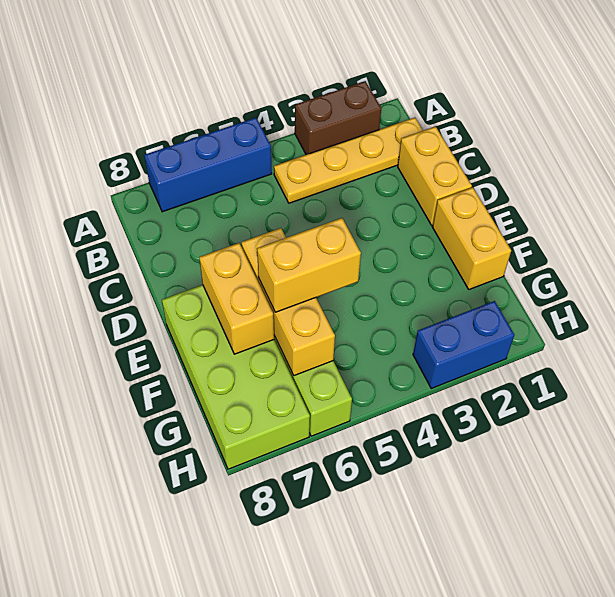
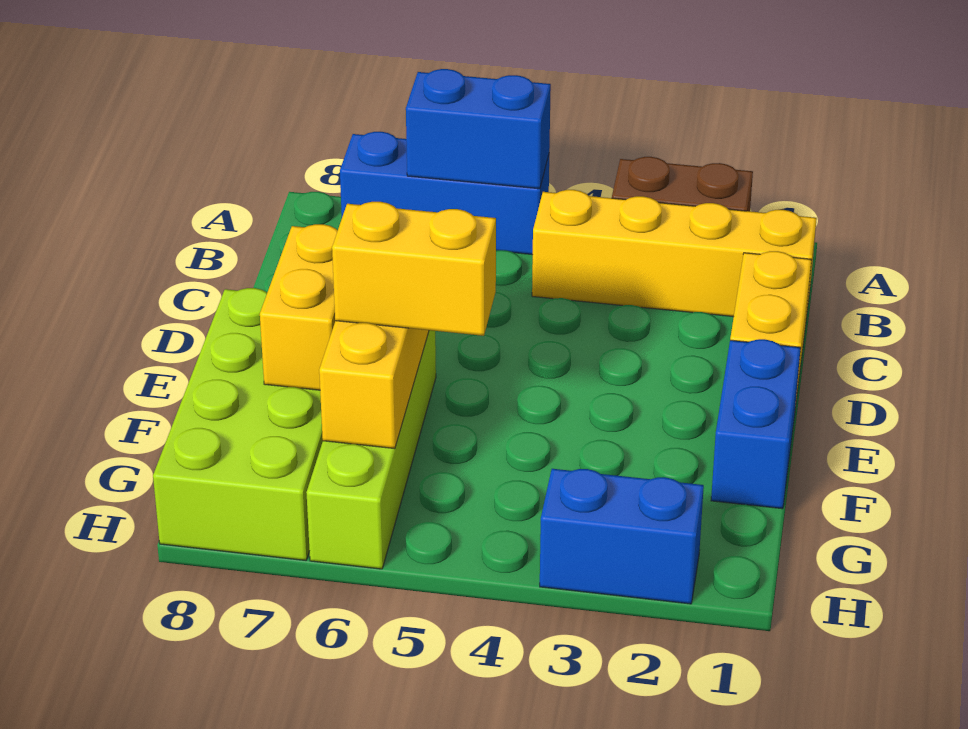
none -> blue brick A5:A6 level 2
yellow plate B1:B4 level 1 -> yellow brick B1:B4 level 1
yellow brick E1:F1 level 1 -> blue brick E1:F1 level 1

